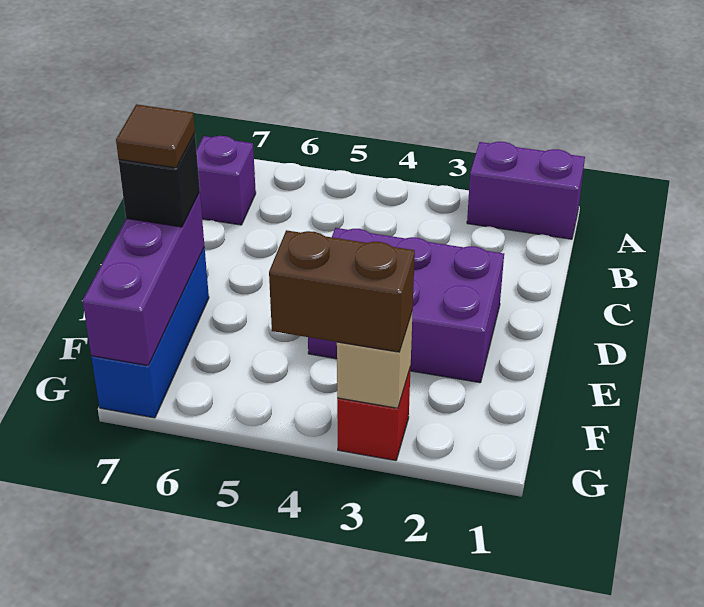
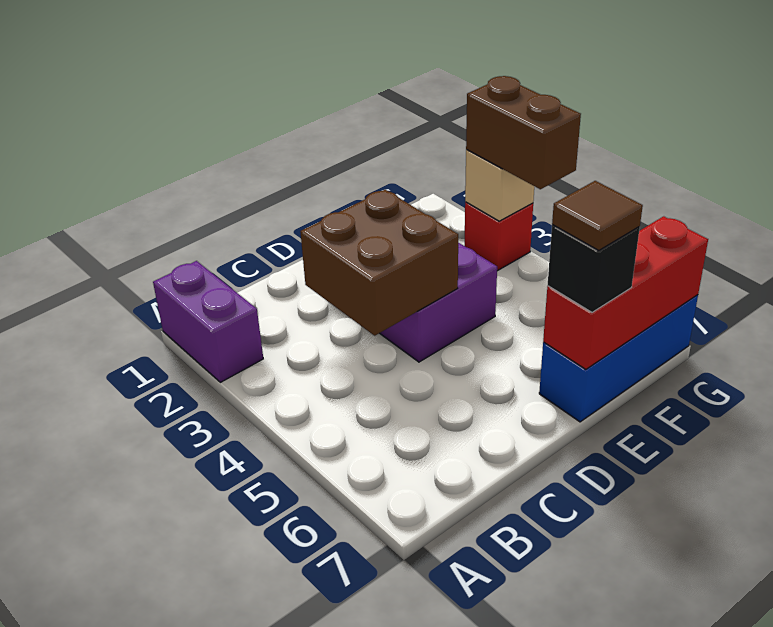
purple brick B7 level 1 -> none
none -> brown brick C3:D4 level 2
purple brick E7:G7 level 2 -> red brick E7:G7 level 2

